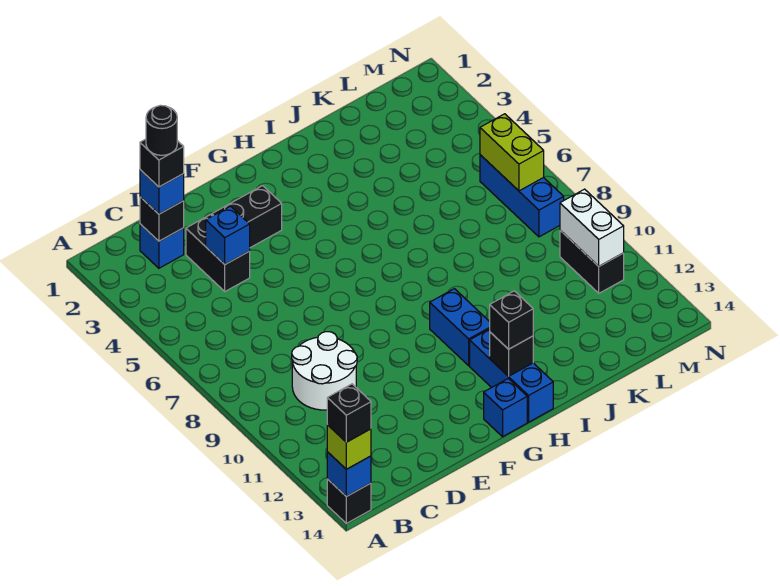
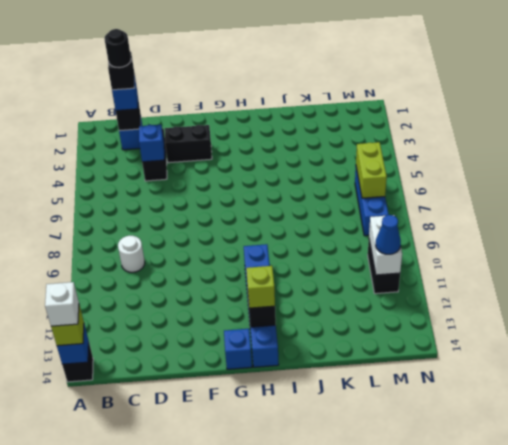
black brick A14 level 4 -> white brick A14 level 4
white round brick C9:D10 level 1 -> white round brick C9 level 1
black brick H13 level 3 -> lime brick H13 level 3
none -> blue cone M11 level 3

